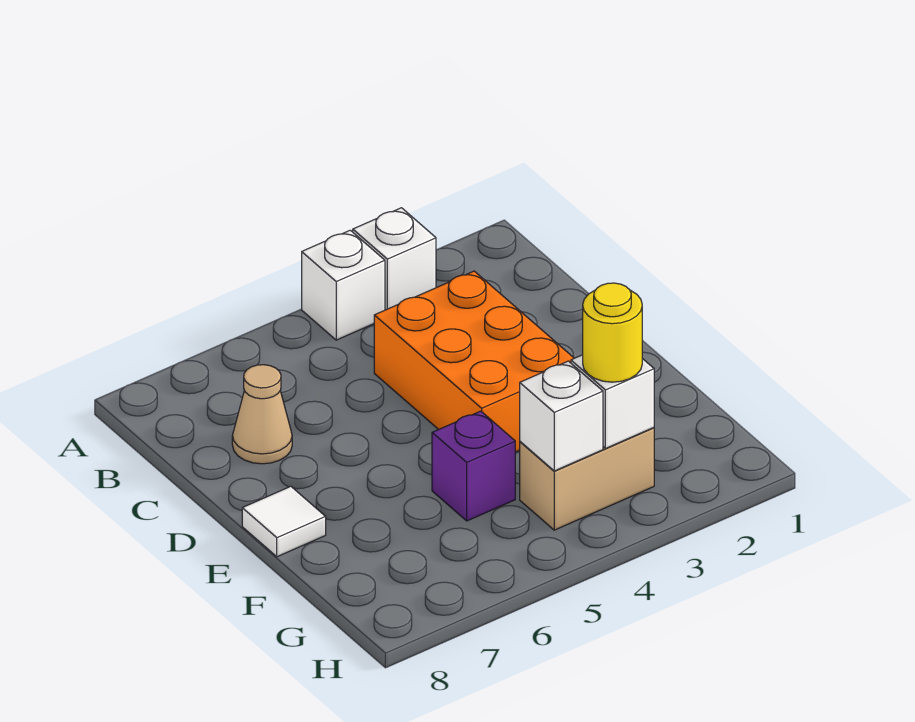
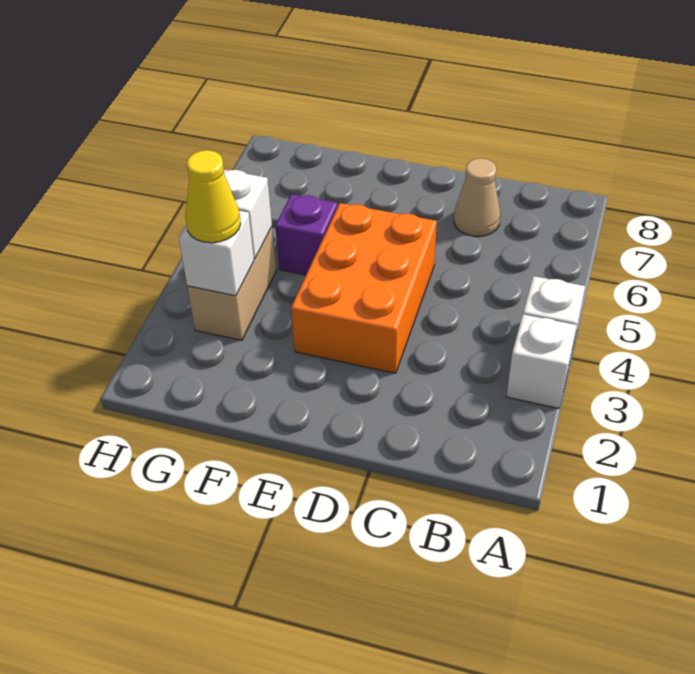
orange brick C3:E4 level 1 -> orange brick D3:E5 level 1
white tile E8 level 1 -> none
yellow round brick G3 level 3 -> yellow cone G3 level 3

